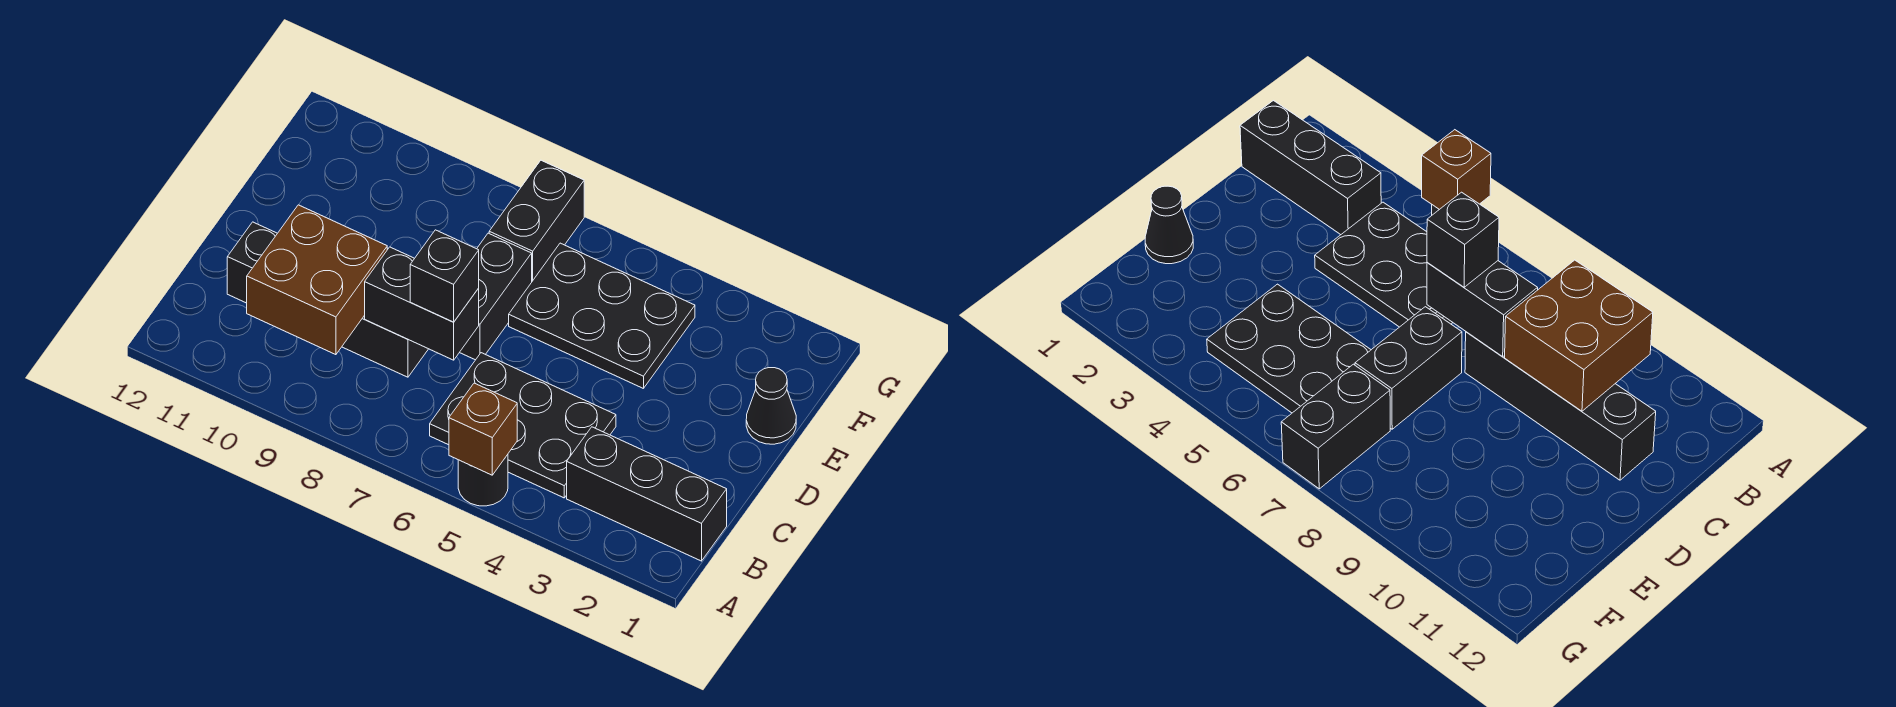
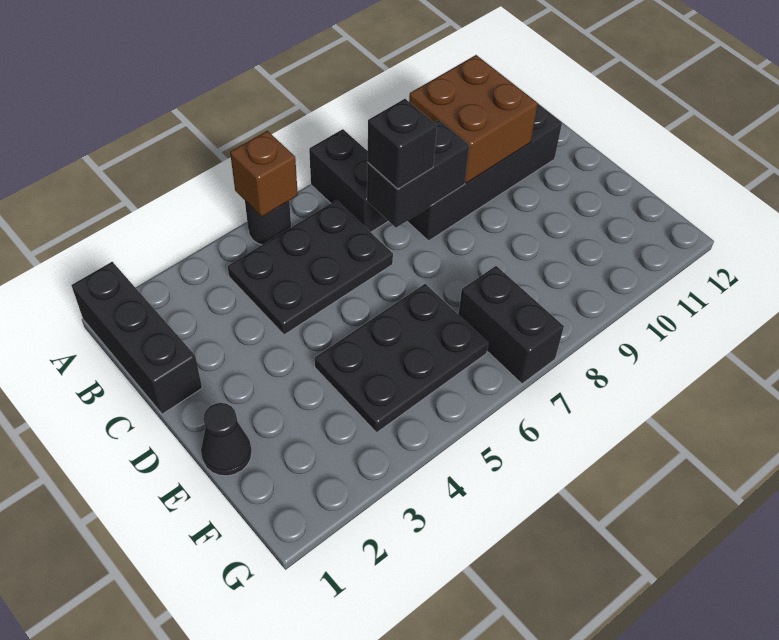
black brick B1:B3 level 1 -> black brick A1:C1 level 1
black brick D7:E7 level 1 -> black brick A7:B7 level 1

